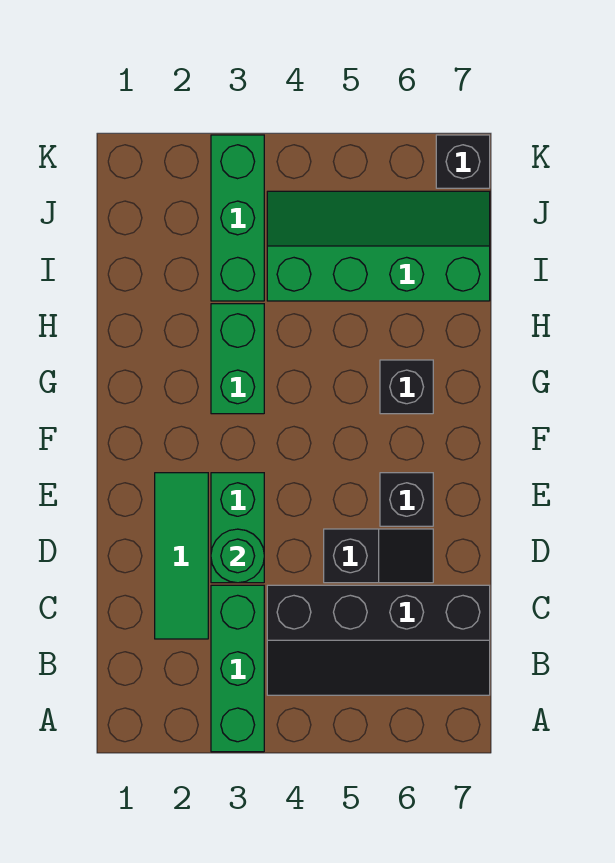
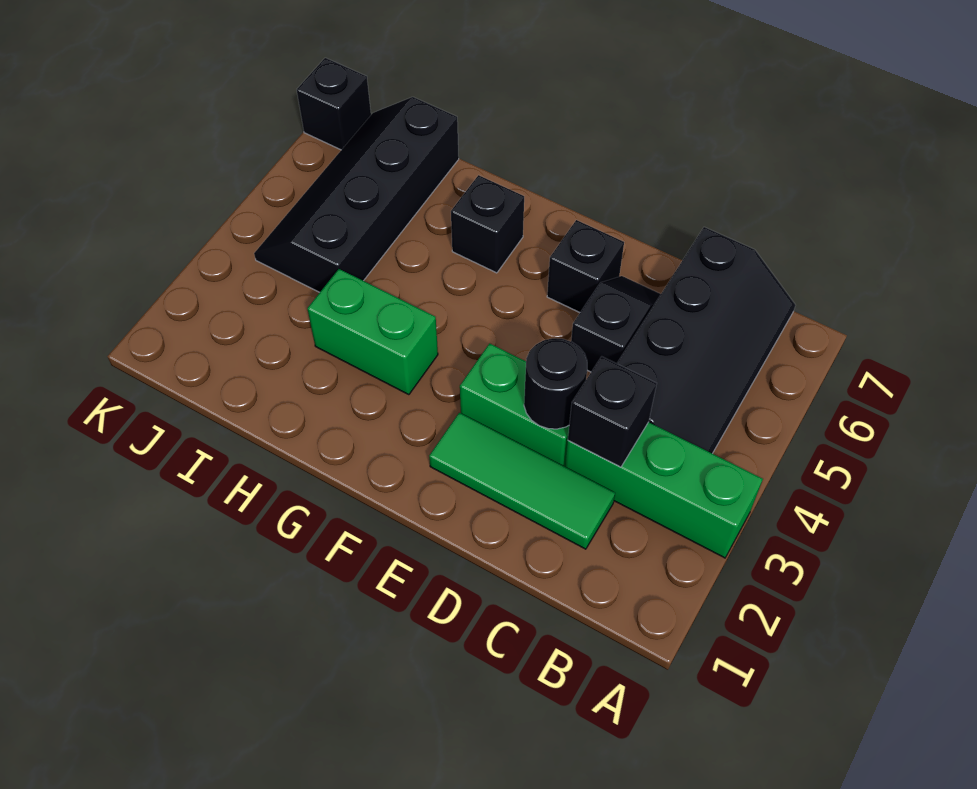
none -> black brick C3 level 2
green round brick D3 level 2 -> black round brick D3 level 2
green brick I3:K3 level 1 -> none
green slope I4:J7 level 1 top I -> black slope I4:J7 level 1 top I

